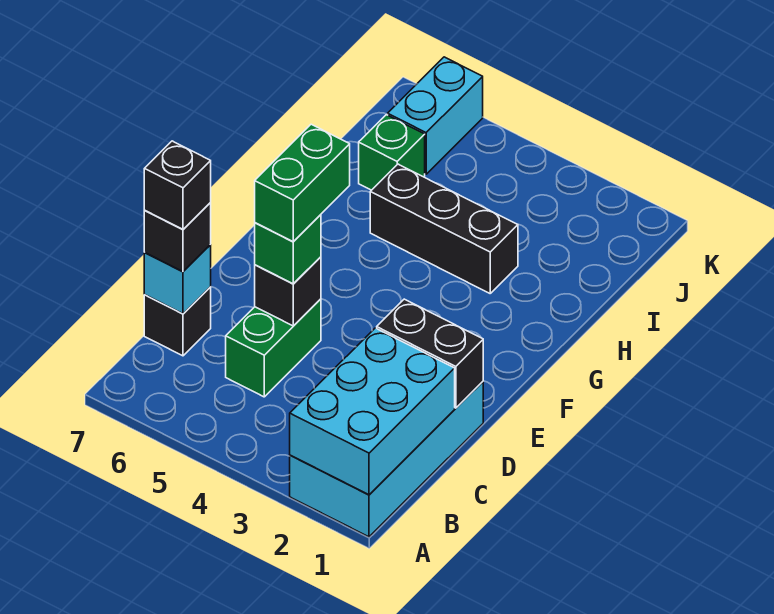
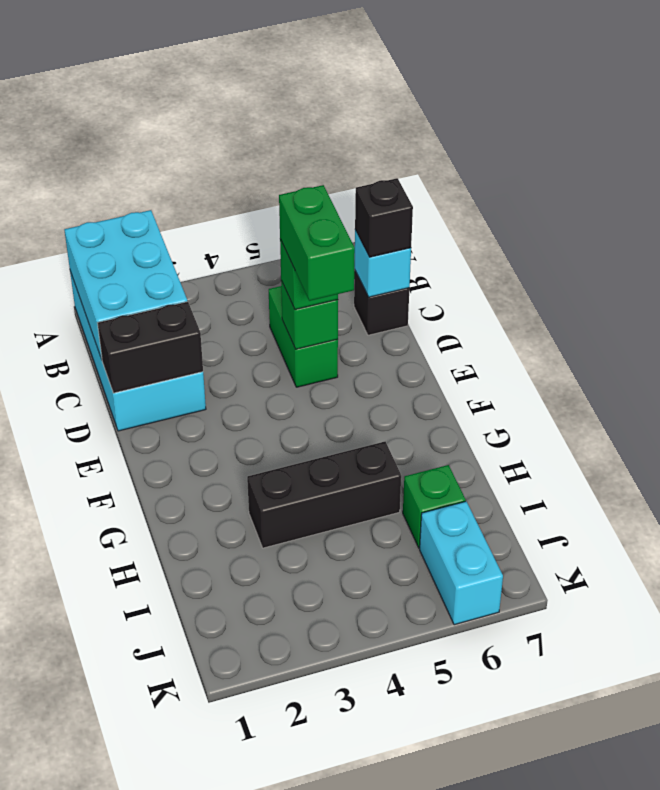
black brick C7 level 4 -> none
black brick D5 level 2 -> green brick D5 level 2

